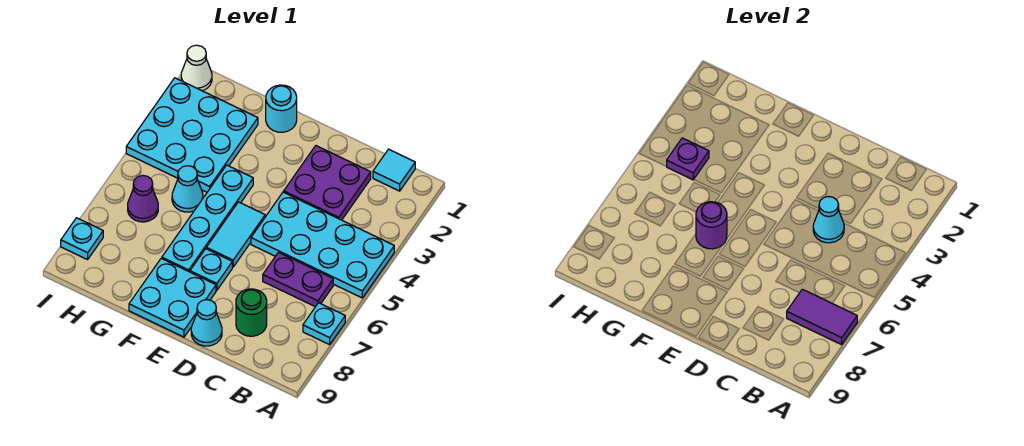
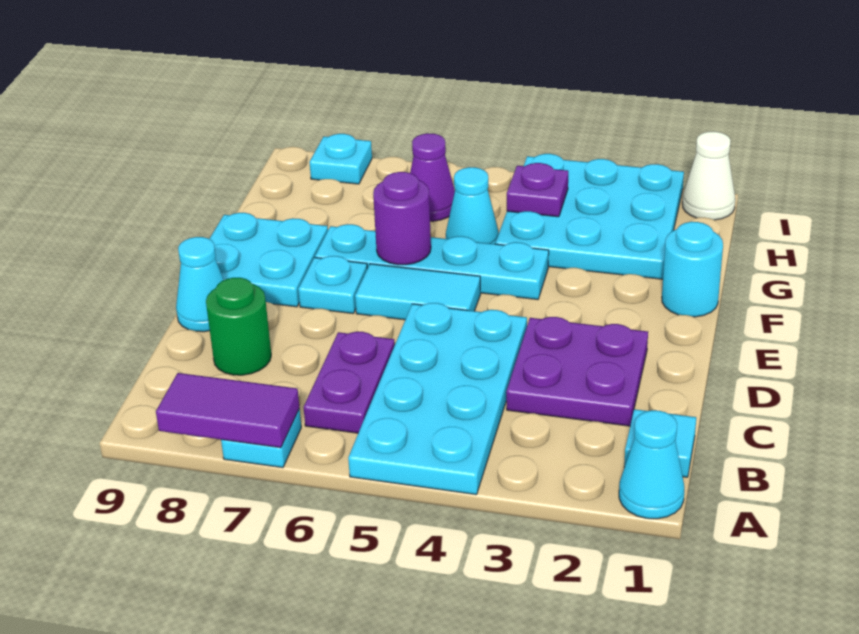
purple tile A7:B7 level 2 -> purple tile A7:A8 level 2
cyan cone C4 level 2 -> cyan cone A1 level 1

